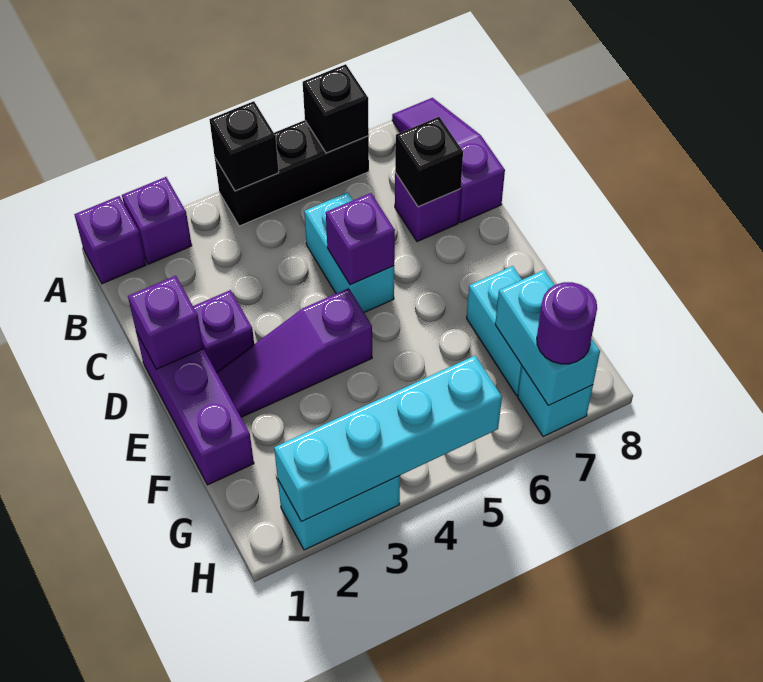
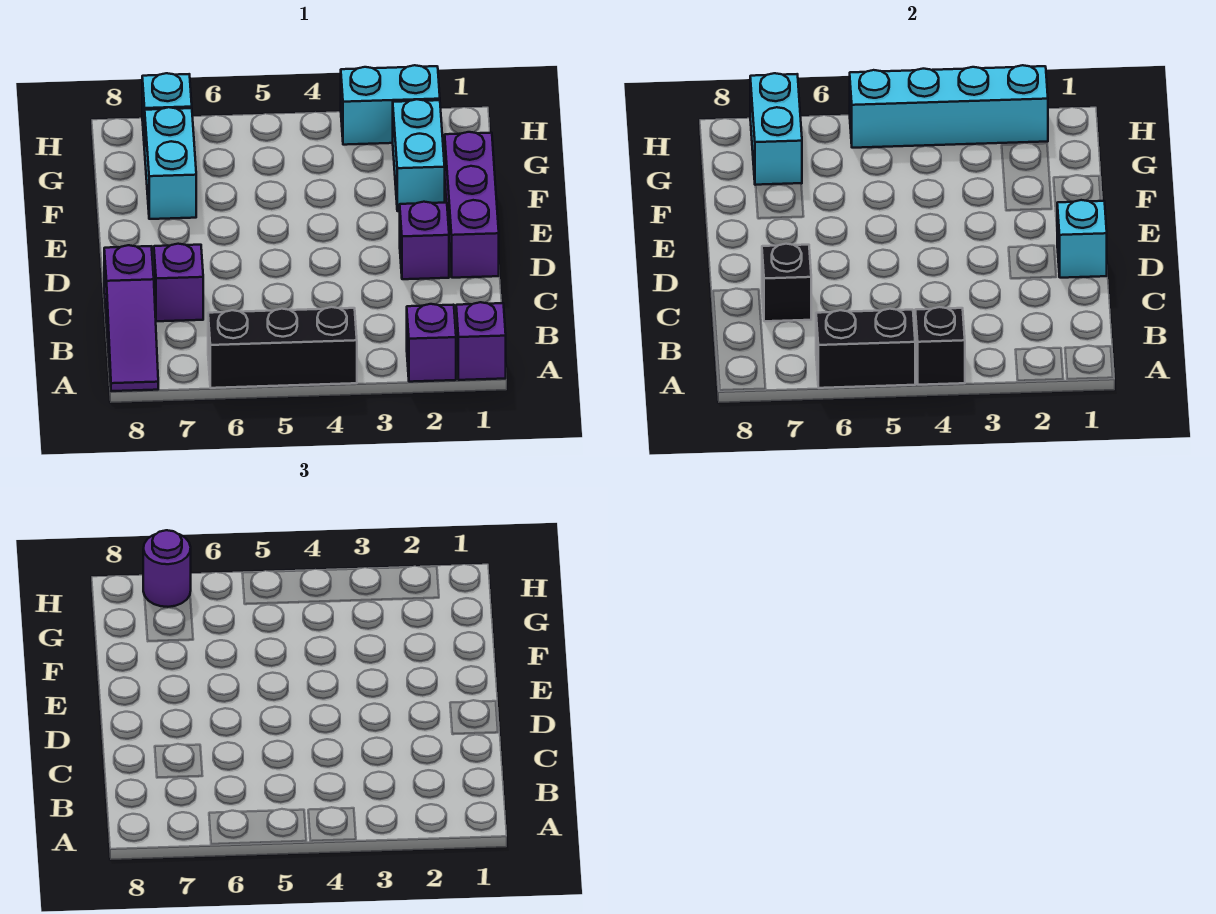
black brick A6 level 2 -> black brick A5:A6 level 2
cyan brick C5:D5 level 1 -> cyan brick F2:G2 level 1
purple brick D1 level 2 -> cyan brick D1 level 2
purple brick D5 level 2 -> none
purple slope E2:E4 level 1 top 4 -> none

